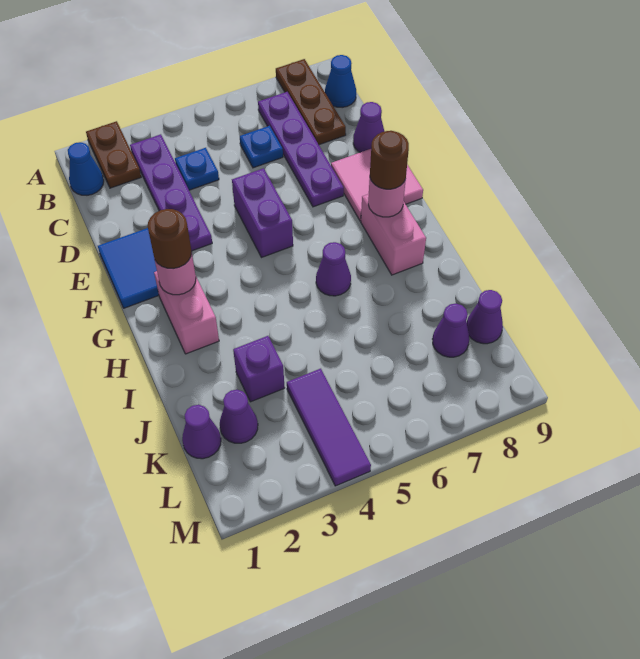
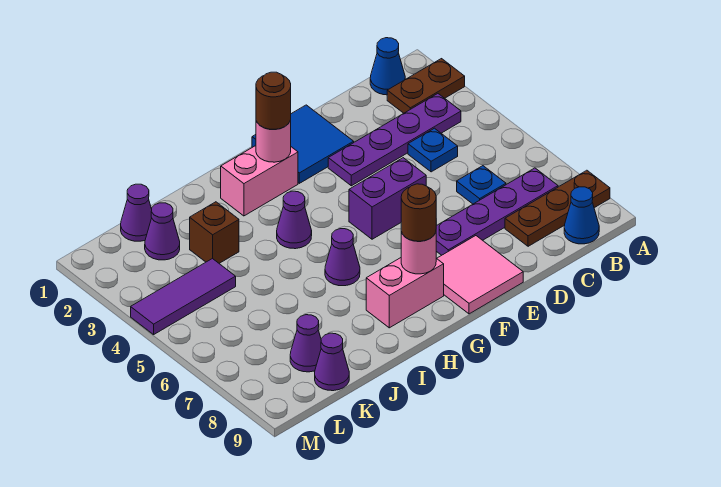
purple cone D9 level 1 -> purple cone H4 level 1
purple brick J3 level 1 -> brown brick J3 level 1

